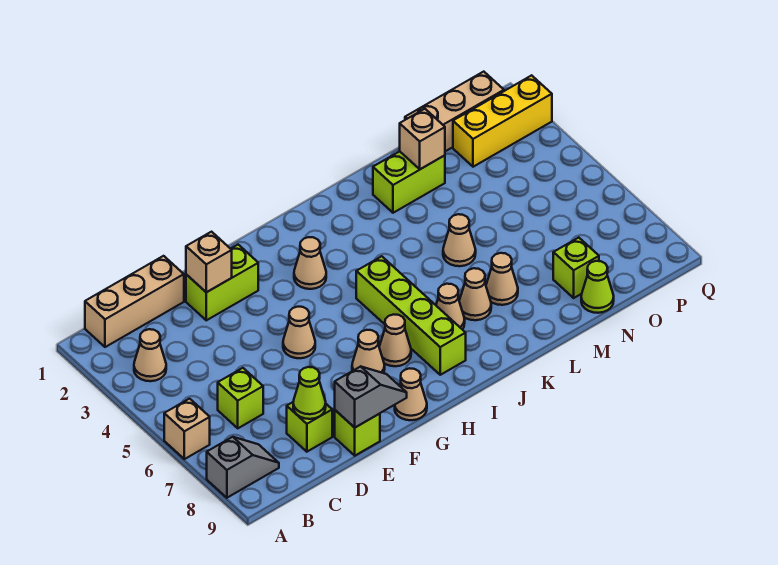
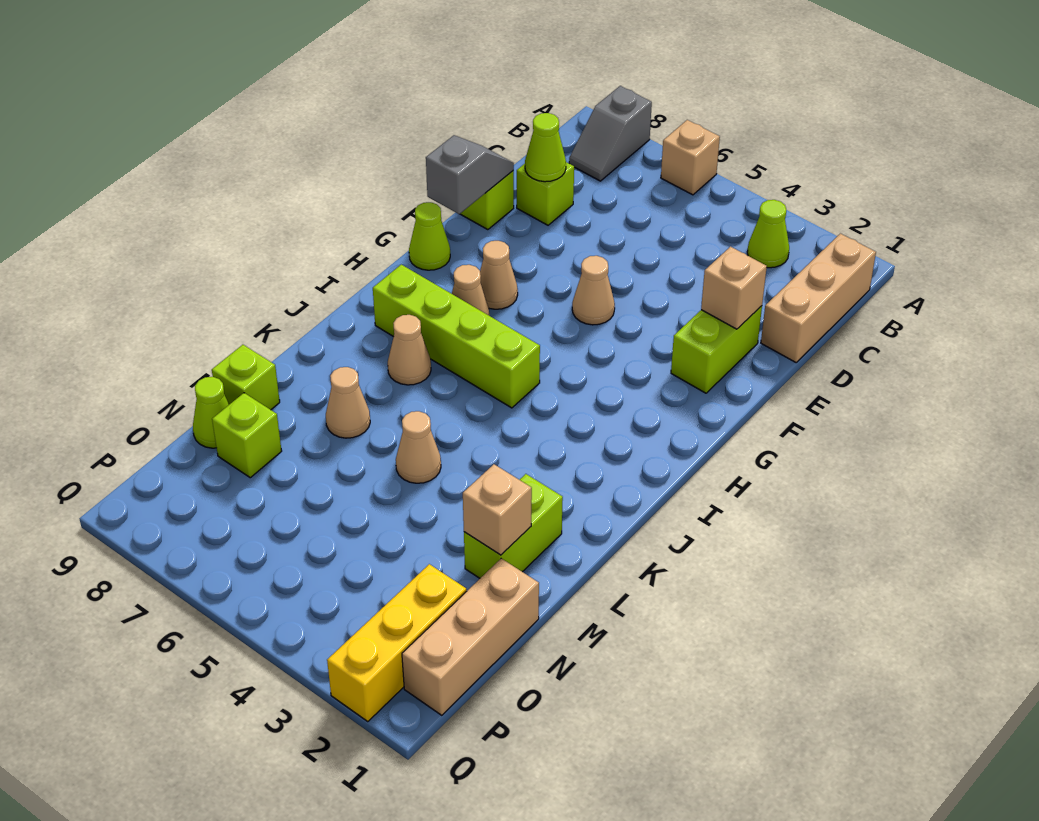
tan cone B3 level 1 -> lime cone B3 level 1
lime brick C6 level 1 -> lime brick M9 level 1
grey slope E9:F9 level 2 top E -> grey slope E9:F9 level 2 top F
tan cone G9 level 1 -> lime cone G9 level 1
tan cone H3 level 1 -> none
tan cone K7 level 1 -> none

